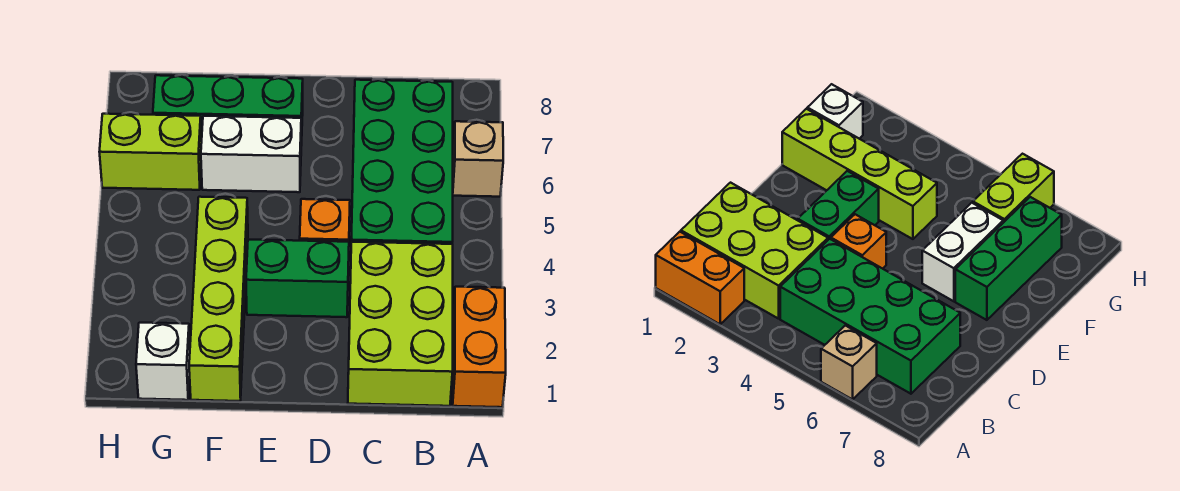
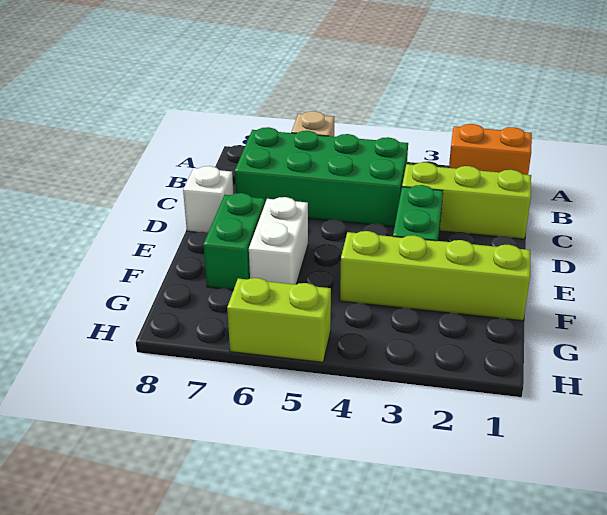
lime brick B1:C3 level 1 -> lime brick C1:C3 level 1
orange brick D4 level 1 -> none
green brick E7:G7 level 1 -> green brick E7:F7 level 1
white brick G1 level 1 -> white brick D8 level 1
lime brick G6:H6 level 1 -> lime brick H5:H6 level 1

